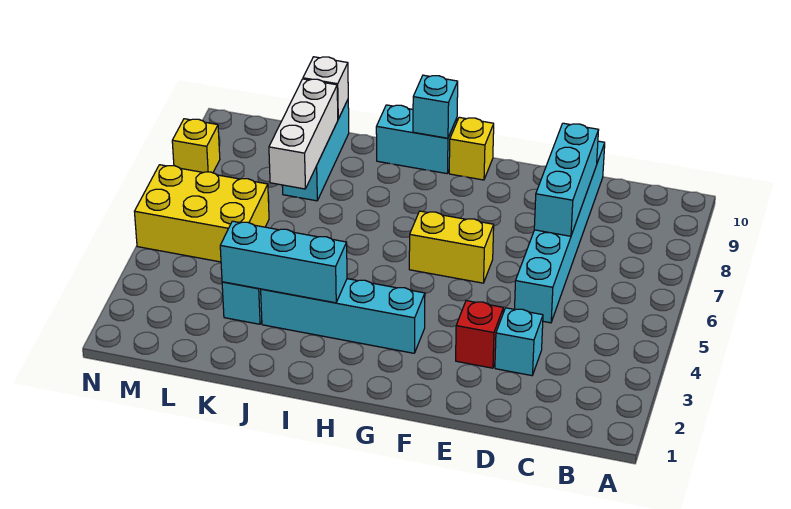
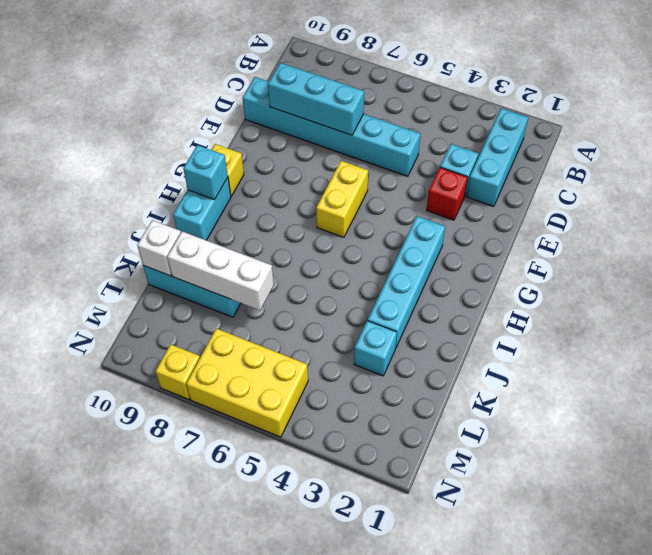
cyan brick I3:K3 level 2 -> cyan brick B2:D2 level 1
yellow brick L5:N6 level 1 -> yellow brick M5:N7 level 1

